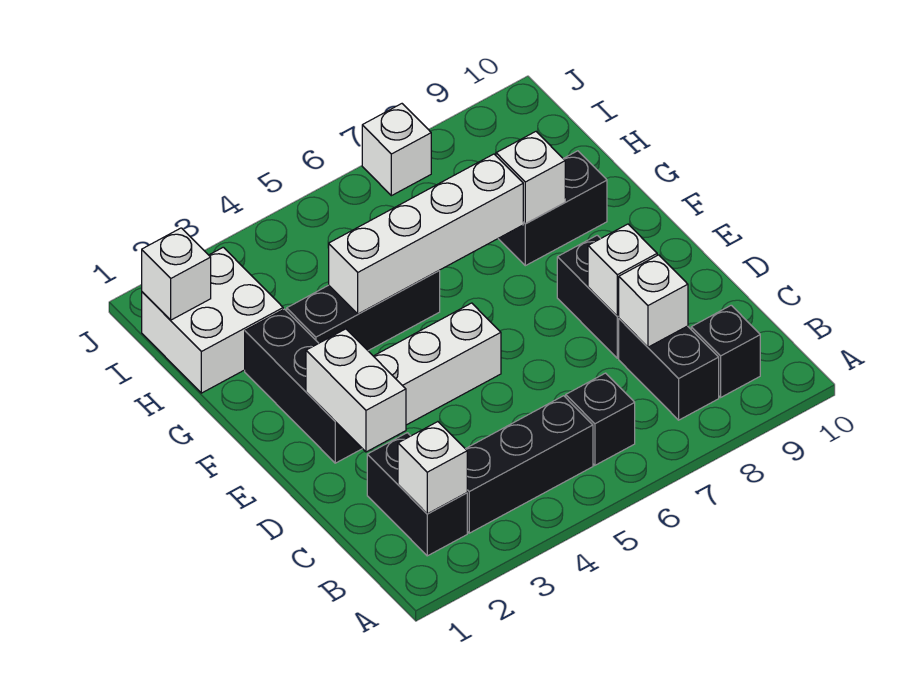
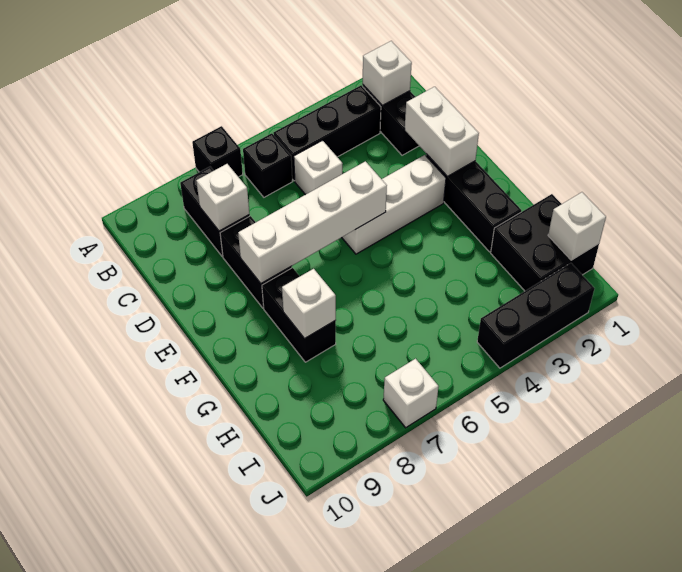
black brick B9 level 1 -> black brick A7 level 1
white brick D8 level 2 -> white brick C5 level 1
black brick G3:G5 level 1 -> black brick J2:J4 level 1
white brick G4:G7 level 2 -> white brick E5:E8 level 2
black brick G8:G9 level 1 -> black brick F8:G8 level 1
white brick H1:I2 level 1 -> black brick H1:I2 level 1

